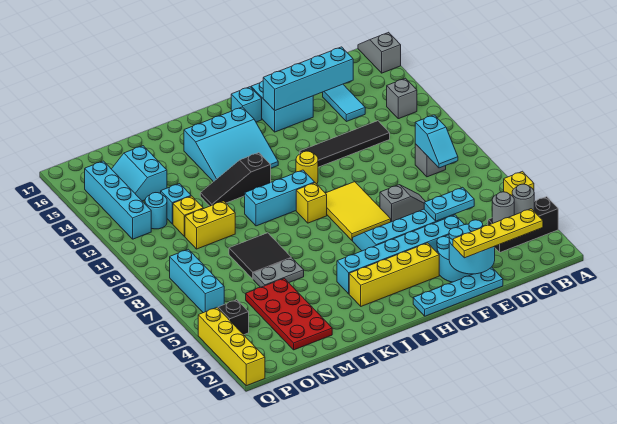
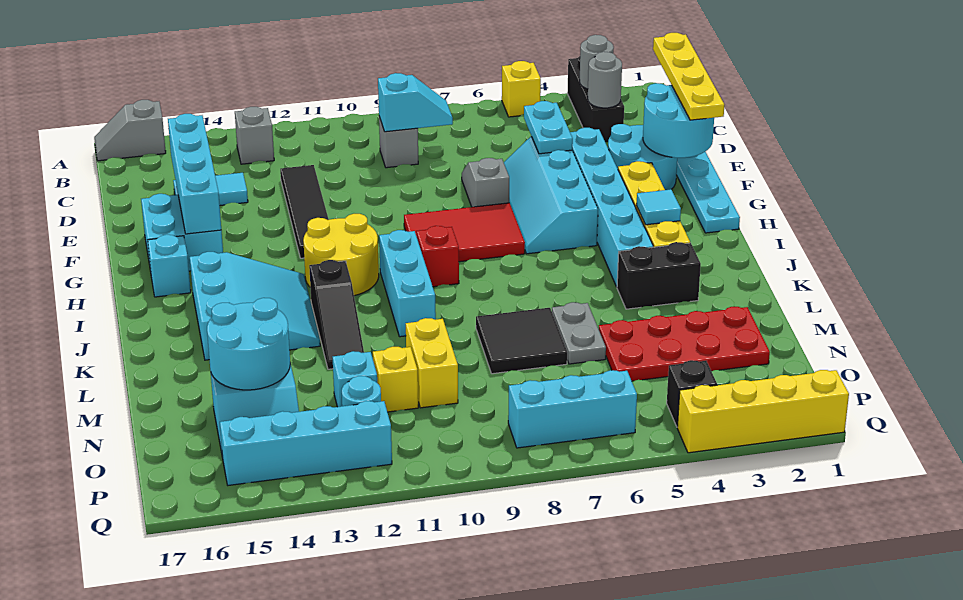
yellow tile G7:H9 level 1 -> red tile G7:H9 level 1
yellow round brick H11 level 1 -> yellow round brick H11:I12 level 1
none -> cyan tile I3 level 2
yellow brick I9 level 1 -> red brick I9 level 1
none -> black brick K3:K4 level 1
none -> cyan round brick M14:N15 level 2

